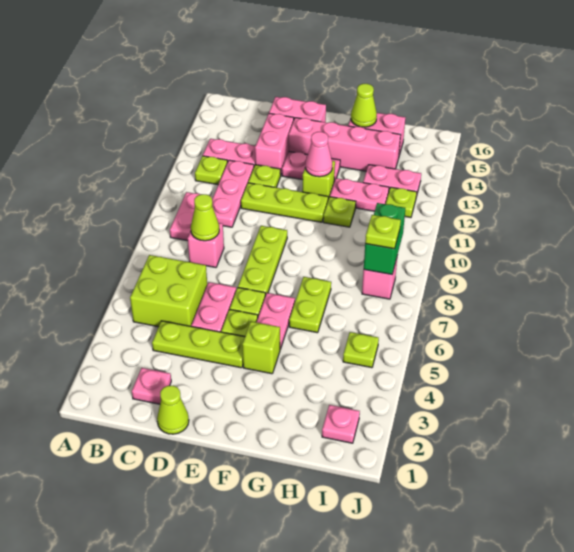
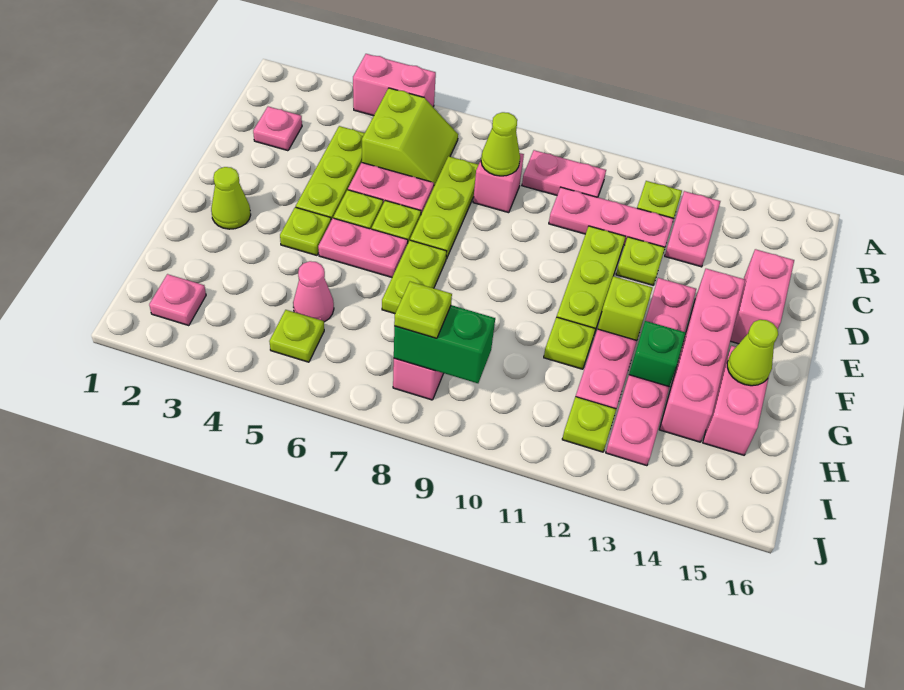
lime brick B5:C6 level 1 -> lime slope B5:C6 level 1 top 5
lime cone D1 level 1 -> lime cone F2 level 1
pink brick D13:D14 level 1 -> pink brick A4:A5 level 1
lime plate E7:E9 level 1 -> lime plate C7:E7 level 1
lime brick F4 level 1 -> lime plate F4 level 1
pink cone F12 level 2 -> pink cone H5 level 1
lime plate G6:G7 level 1 -> lime plate F7:G7 level 1
none -> green brick G13 level 1

